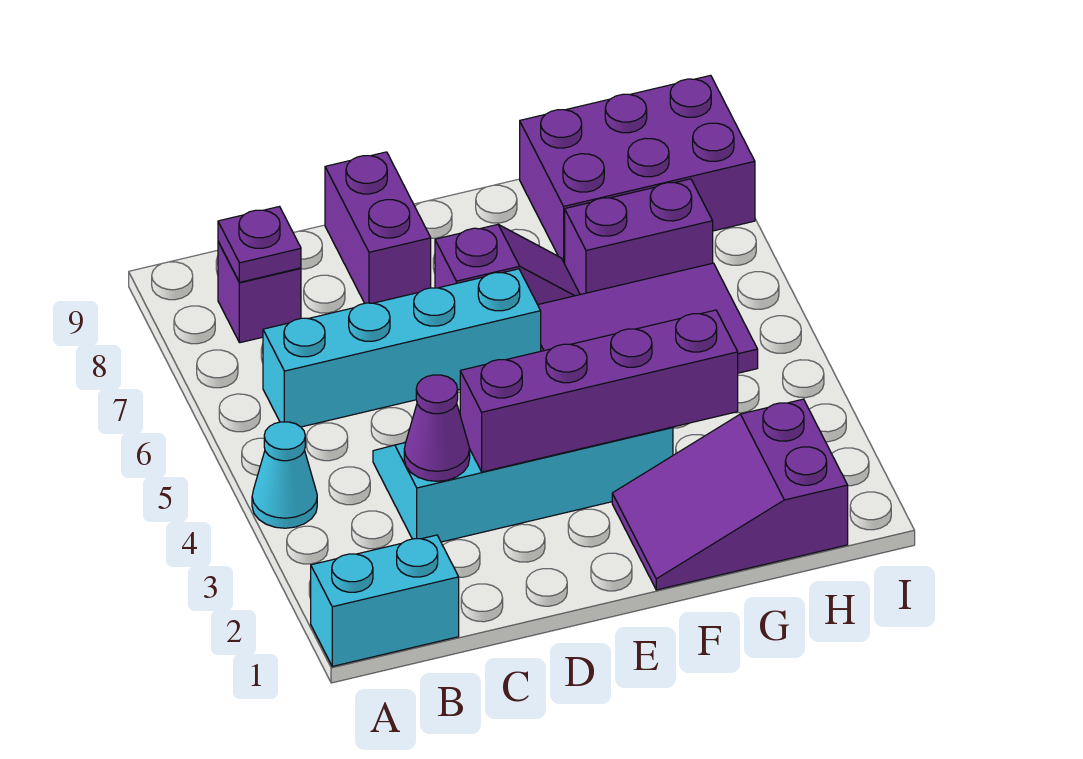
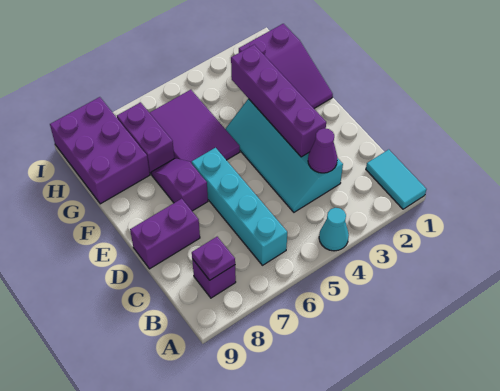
cyan brick A1:B1 level 1 -> cyan tile A1:B1 level 1

